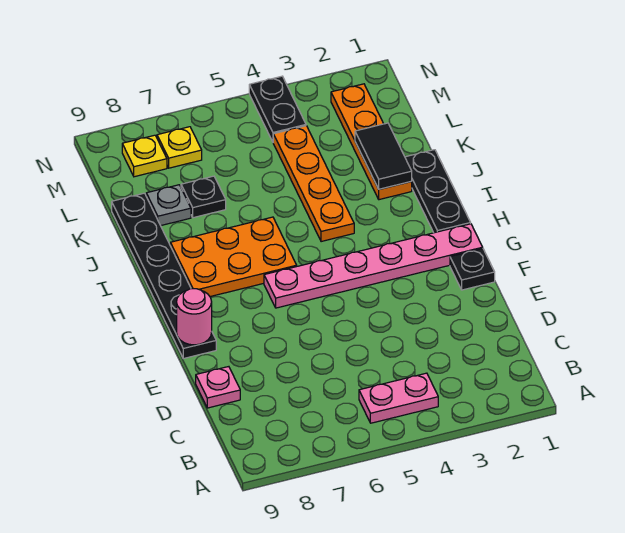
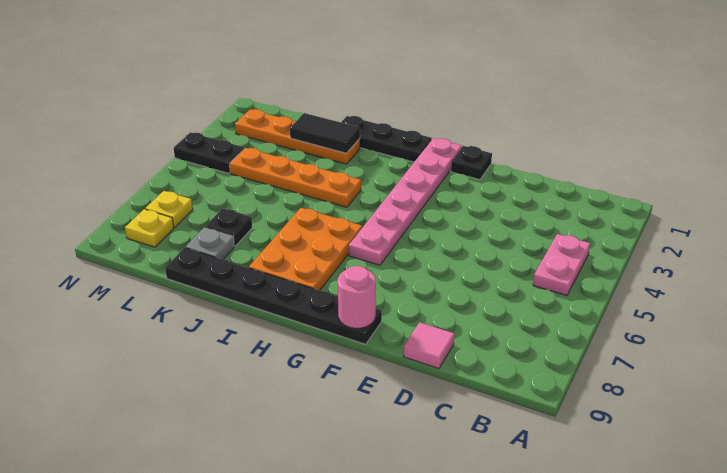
pink plate D9 level 1 -> pink tile D9 level 1

